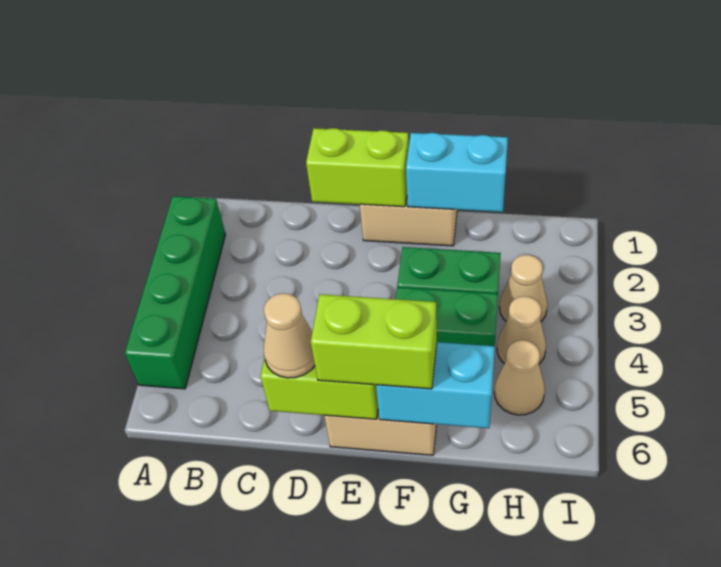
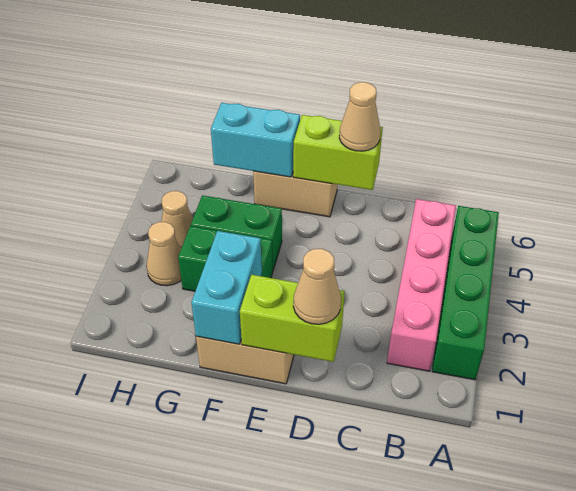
none -> pink brick B2:B5 level 1
lime brick E6:F6 level 3 -> none
cyan brick F1:G1 level 2 -> cyan brick F1:F2 level 2
tan cone H5 level 1 -> tan cone D1 level 3

